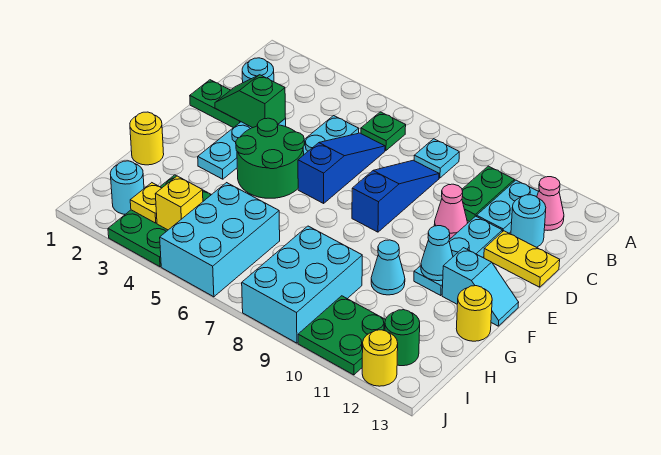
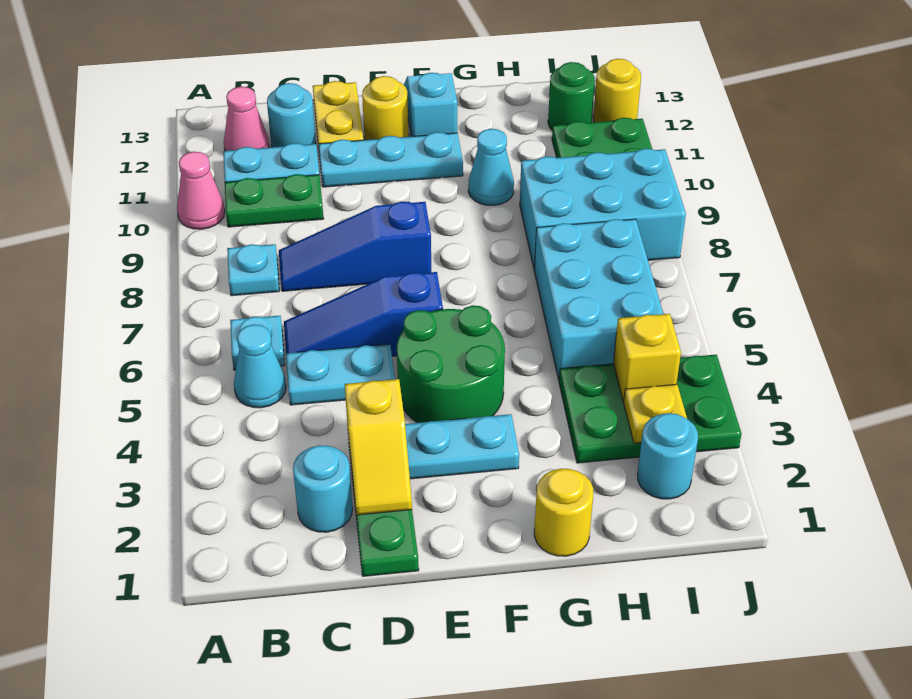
green plate B6 level 1 -> cyan plate B6 level 1
green slope D2:D3 level 2 top 3 -> yellow slope D2:D3 level 2 top 3
pink cone D10 level 1 -> pink cone A10 level 1
cyan cone F11 level 2 -> cyan cone B5 level 1
yellow round brick G13 level 1 -> yellow round brick E12 level 1
cyan brick H5:J6 level 1 -> cyan brick H5:I7 level 1

